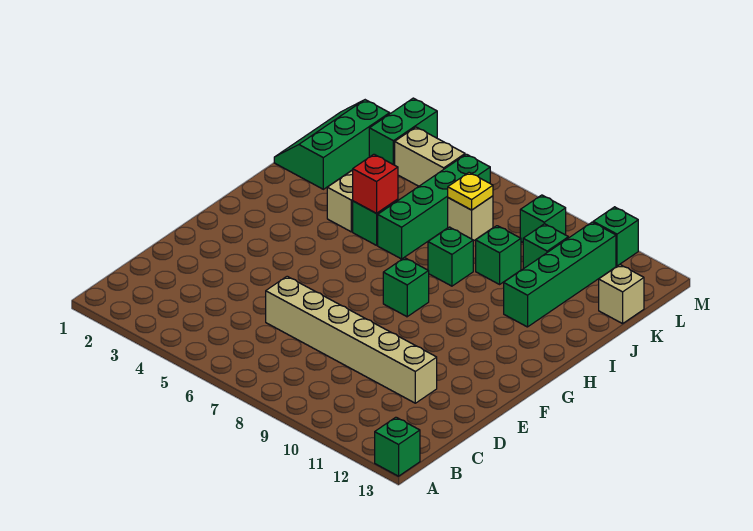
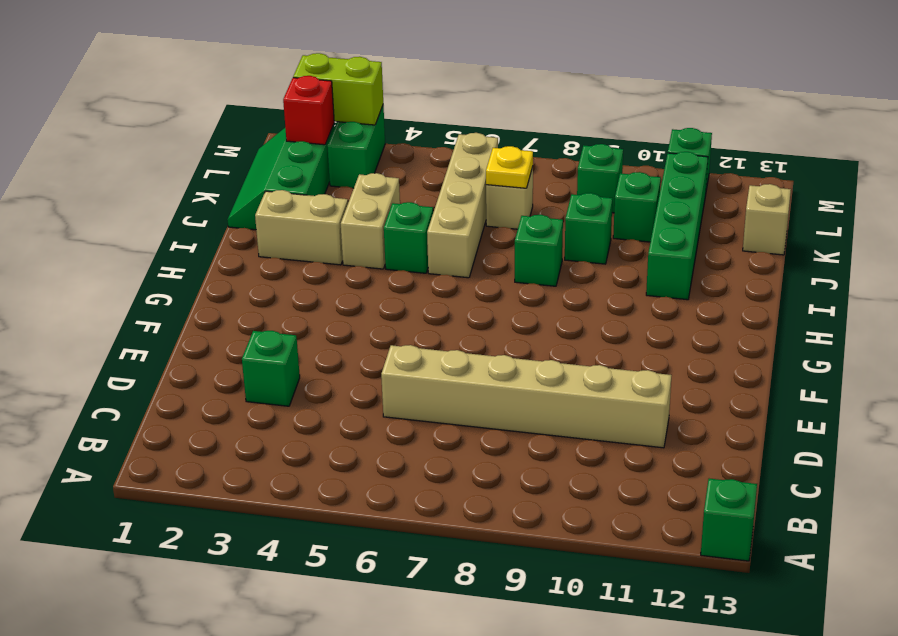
green brick G8 level 1 -> green brick D3 level 1
red brick I5 level 2 -> red brick L2 level 2
green brick I6:L6 level 1 -> tan brick I6:L6 level 1
tan brick L4:L5 level 1 -> tan brick I2:I3 level 1
none -> lime brick M2:M3 level 2

